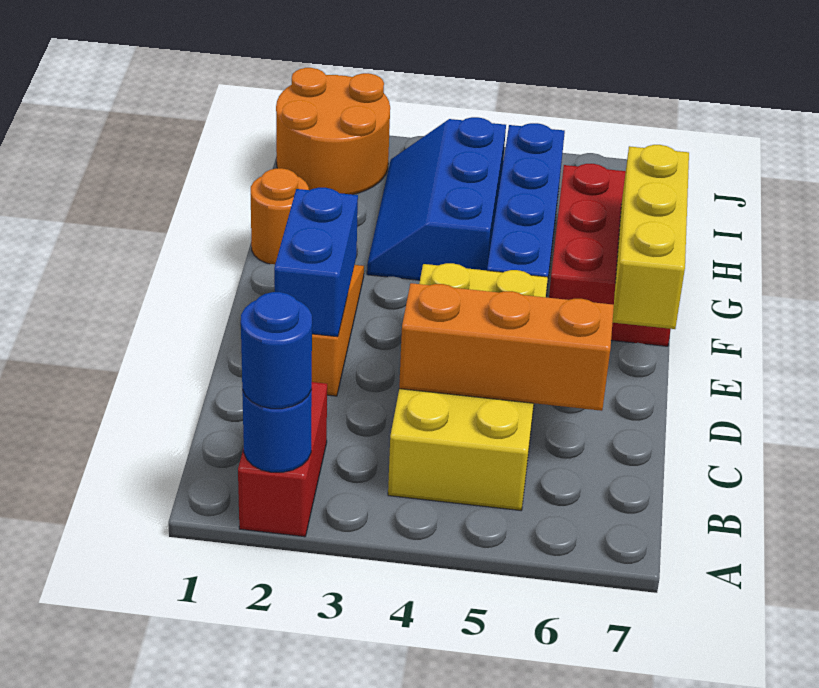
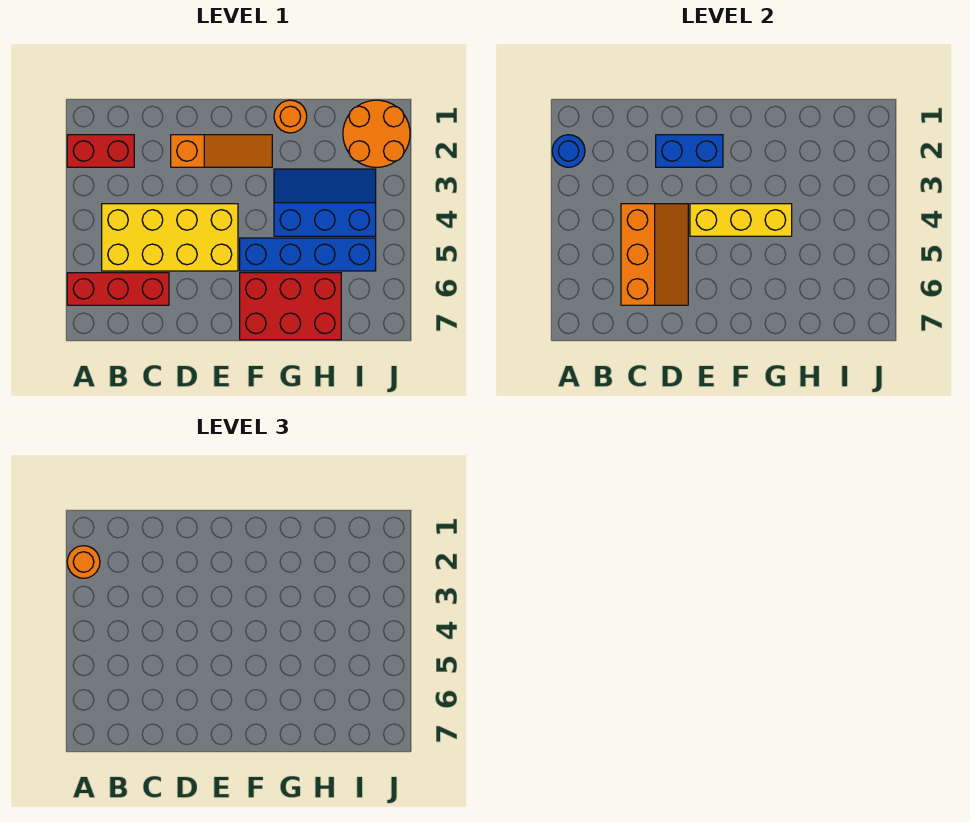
blue round brick A2 level 3 -> orange round brick A2 level 3
none -> red brick A6:C6 level 1
yellow brick E7:G7 level 2 -> yellow brick E4:G4 level 2

